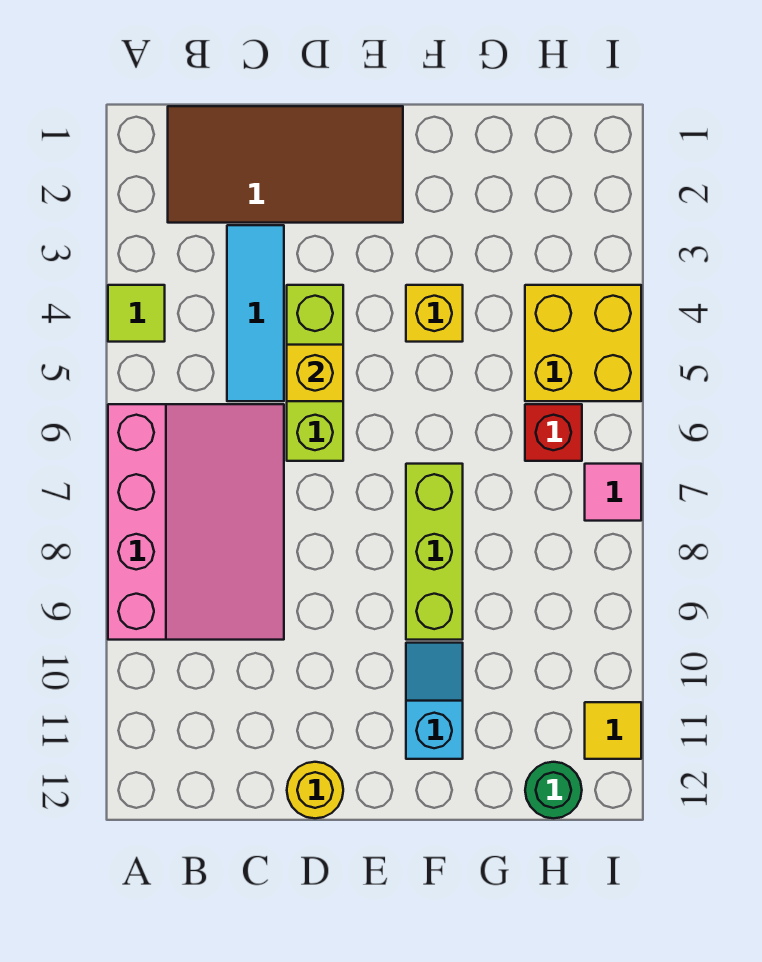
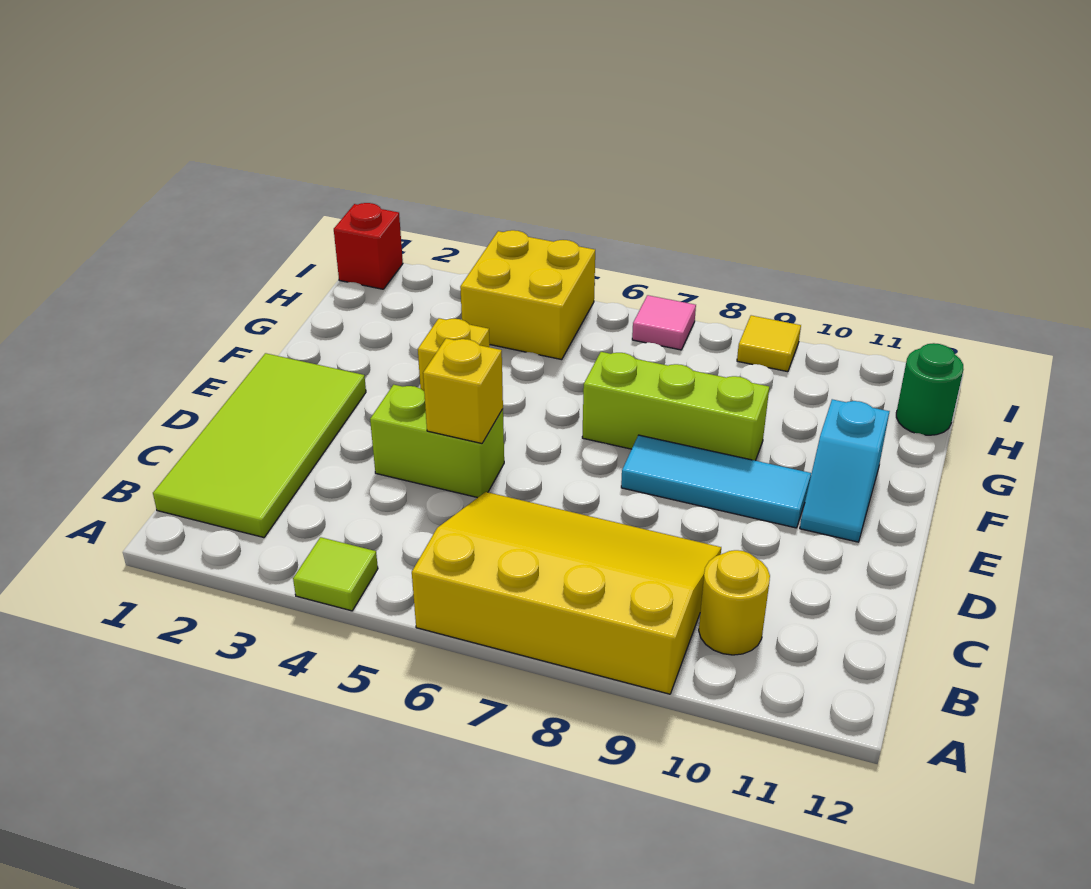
pink slope A6:C9 level 1 top A -> yellow slope A6:C9 level 1 top A
brown tile B1:E2 level 1 -> lime tile B1:E2 level 1
cyan tile C3:C5 level 1 -> cyan tile E8:E10 level 1
lime brick D4:D6 level 1 -> lime brick D4:D5 level 1
yellow round brick D12 level 1 -> yellow round brick B10 level 1
cyan slope F10:F11 level 1 top 11 -> cyan slope E11:F11 level 1 top F
red brick H6 level 1 -> red brick I1 level 1
yellow tile I11 level 1 -> yellow tile I9 level 1

